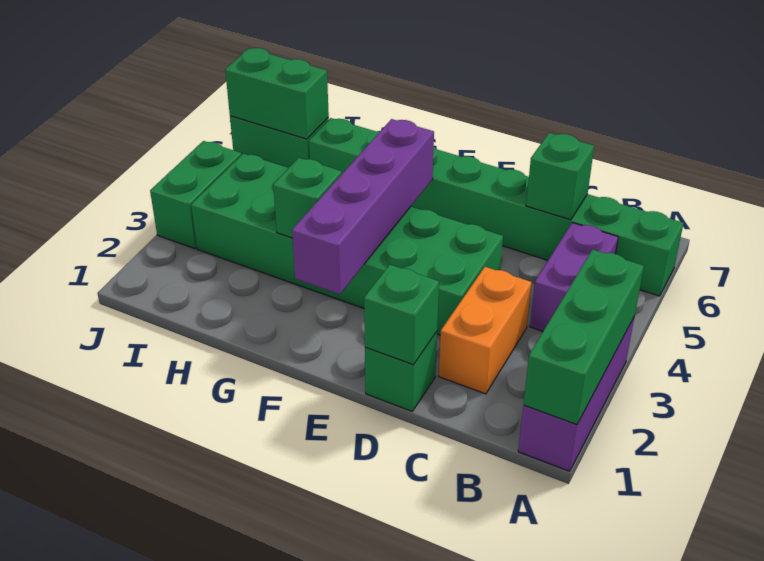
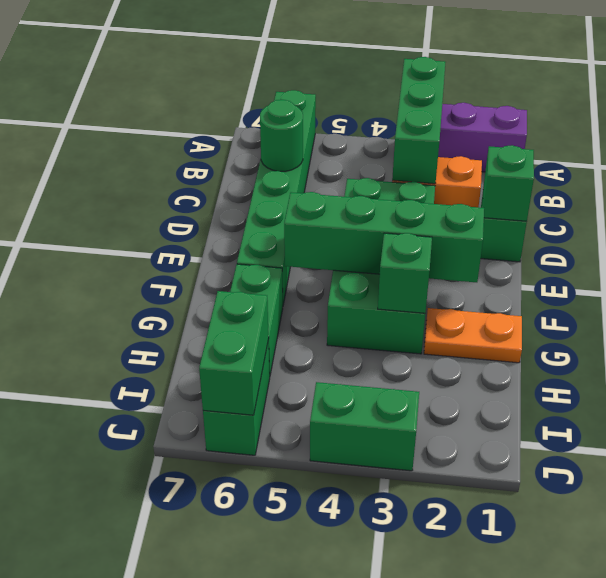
green brick A1:A3 level 2 -> green brick A3:C3 level 2
purple brick B4:B5 level 1 -> none
green brick C6 level 2 -> green round brick C6 level 2
green brick D3:I4 level 1 -> green brick D3:G4 level 1
purple brick F2:F5 level 2 -> green brick F2:F5 level 2
none -> orange plate G1:G2 level 1

